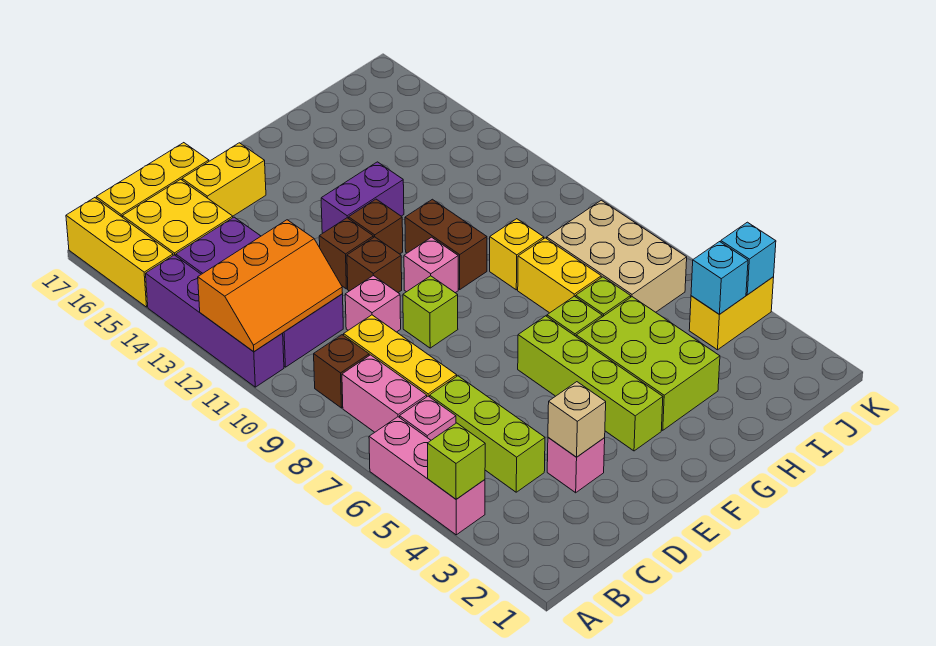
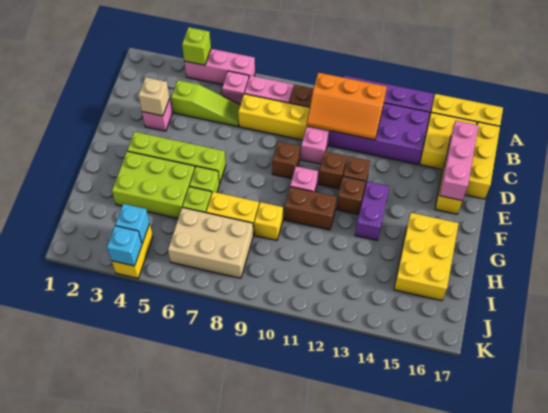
orange slope A11:C12 level 2 top 12 -> orange slope B10:C12 level 2 top B
lime brick C4:C6 level 1 -> lime slope C4:C6 level 1 top 4
none -> pink brick C16:E16 level 2
lime brick E9 level 1 -> brown brick E9 level 1
none -> yellow brick G15:I16 level 1

